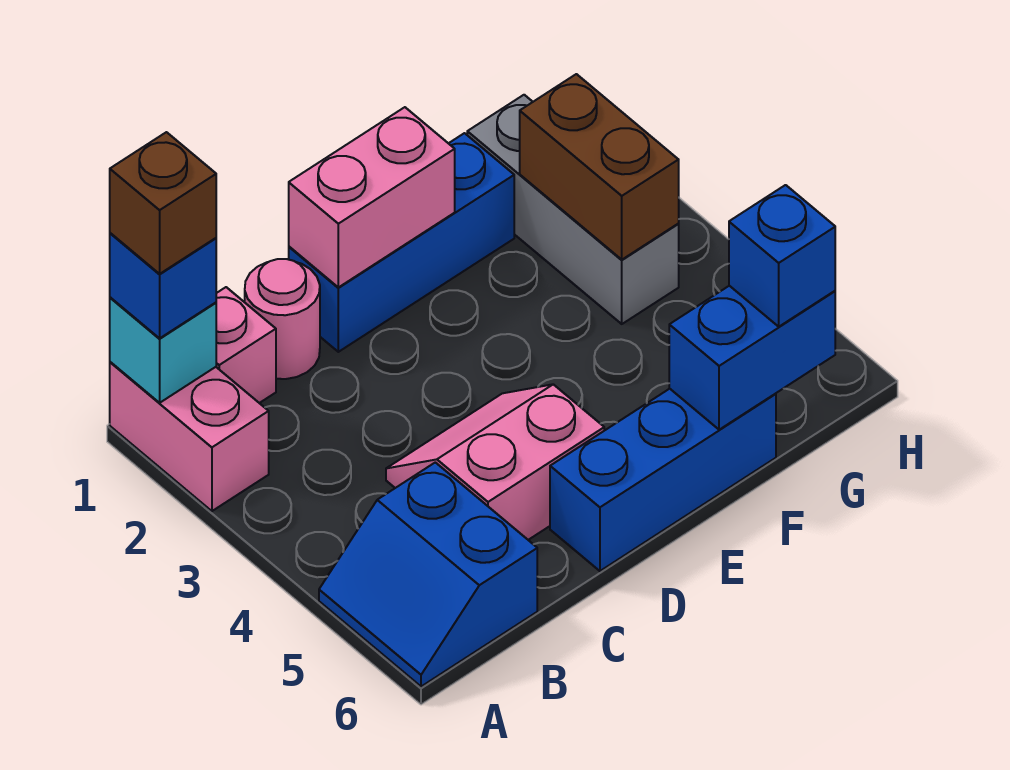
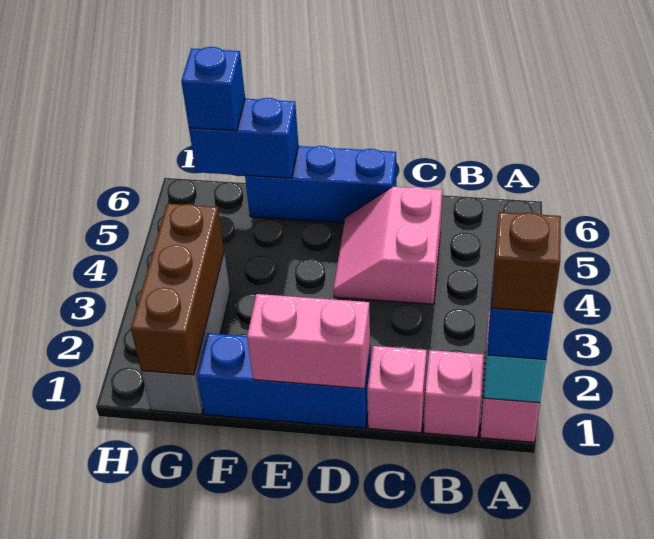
blue slope A5:B6 level 1 top B -> none
pink round brick C1 level 1 -> pink brick C1 level 1
pink slope C4:D5 level 1 top 5 -> pink slope C4:D5 level 1 top C
brown brick G2:G3 level 2 -> brown brick G1:G3 level 2

